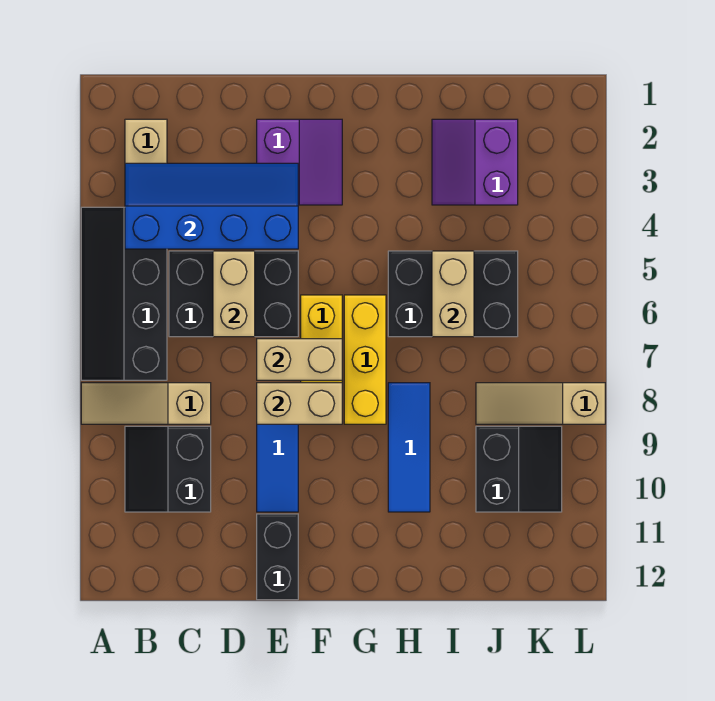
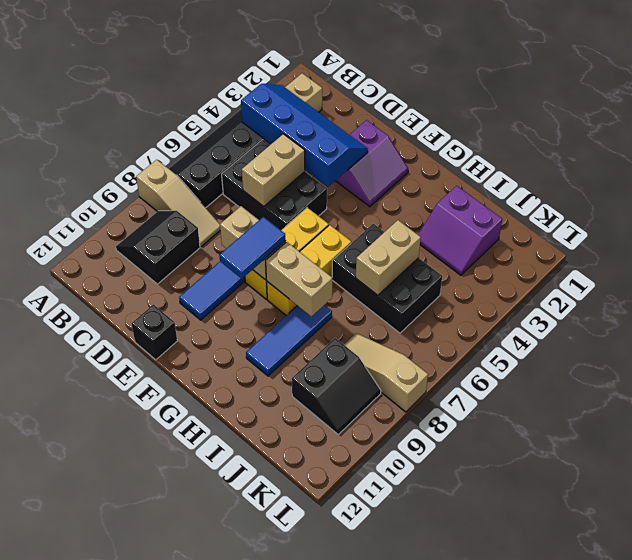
tan slope A8:C8 level 1 top C -> tan slope A8:C8 level 1 top A
tan brick E7:F7 level 2 -> tan brick G8:H8 level 2
black brick E11:E12 level 1 -> black brick E12 level 1
none -> blue tile F8:F9 level 3
purple slope I2:J3 level 1 top J -> purple slope I2:J3 level 1 top 2

